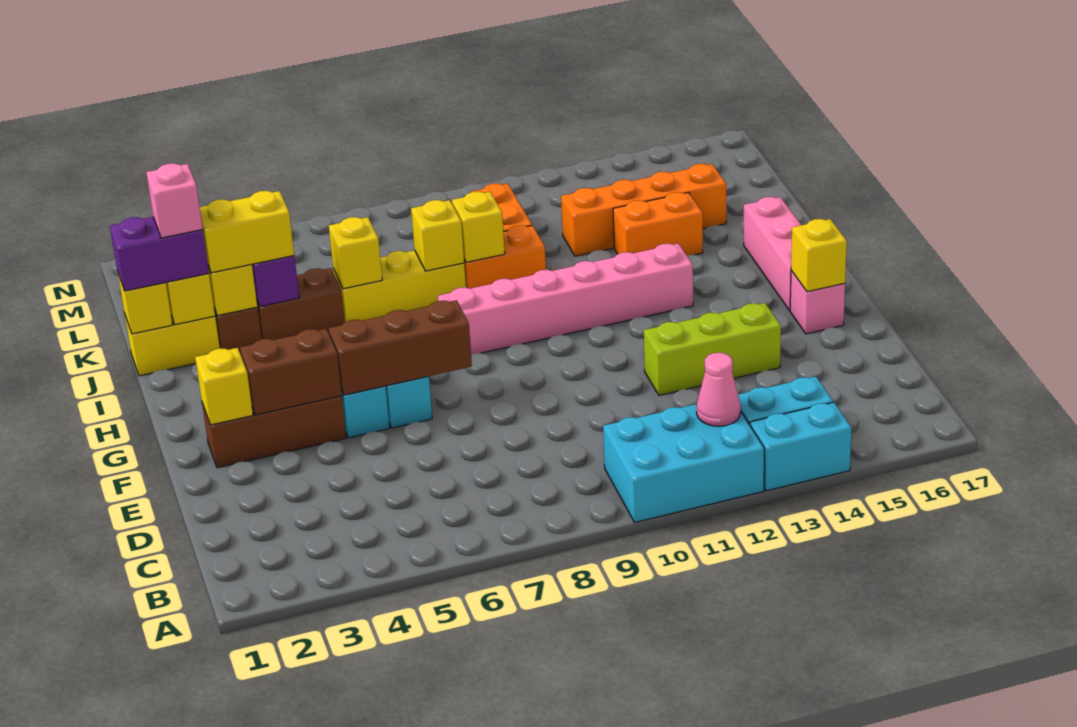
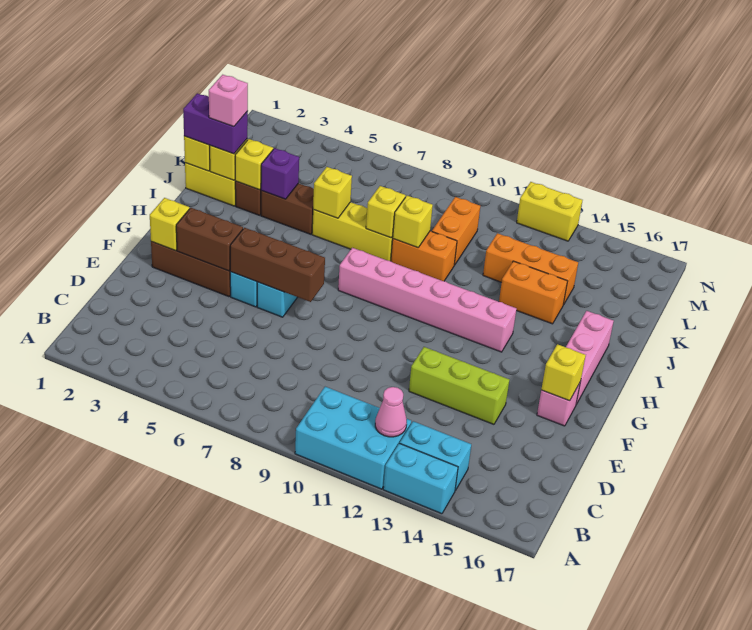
yellow brick J3:J4 level 3 -> yellow brick N12:N13 level 1
orange brick K12:K15 level 1 -> orange brick K12:K14 level 1

